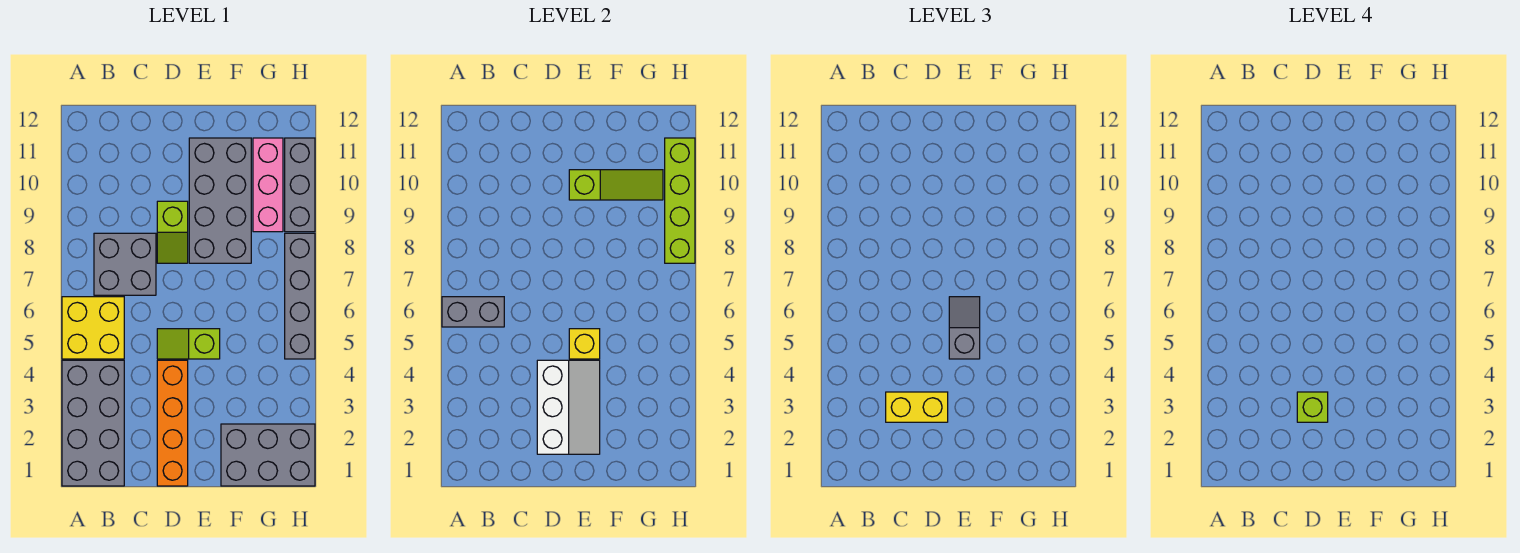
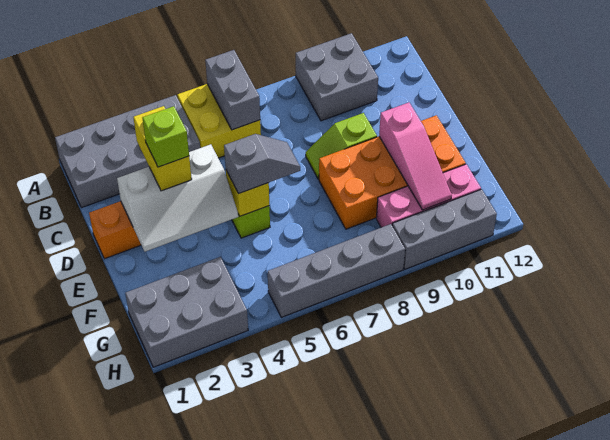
grey brick B7:C8 level 1 -> grey brick A9:B10 level 1
grey brick E8:F11 level 1 -> orange brick E8:F11 level 1
lime slope E10:G10 level 2 top E -> pink slope E10:G10 level 2 top E
grey brick F1:H2 level 1 -> grey brick G1:H3 level 1
lime brick H8:H11 level 2 -> none

